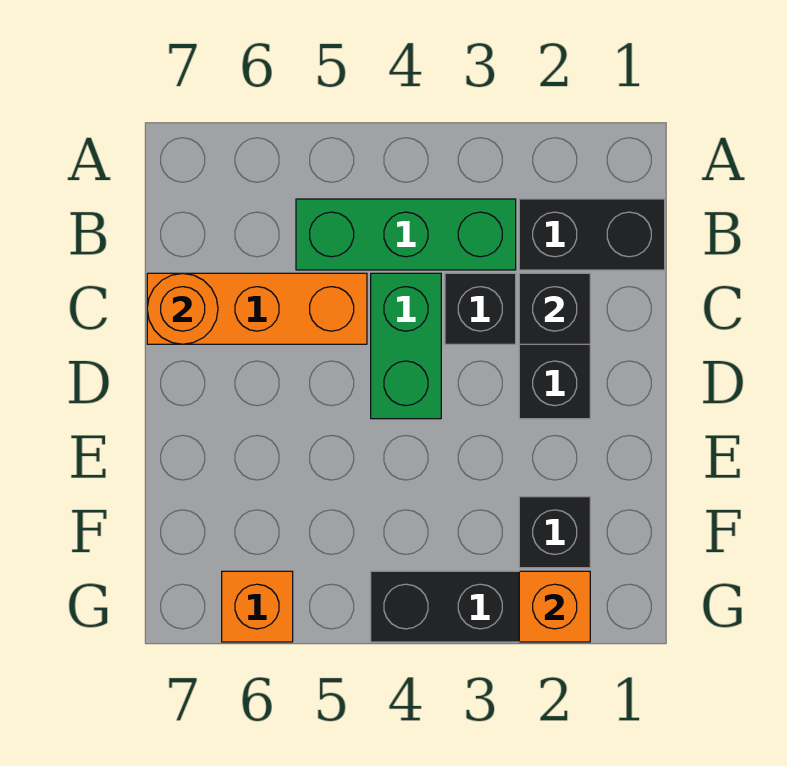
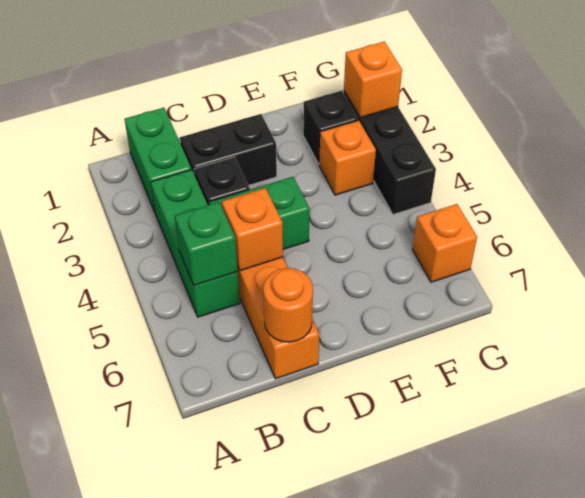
black brick B1:B2 level 1 -> green brick B1:B2 level 1
none -> green brick B5 level 2
black brick C2 level 2 -> none
none -> orange brick C5 level 2
none -> orange brick F3 level 1

